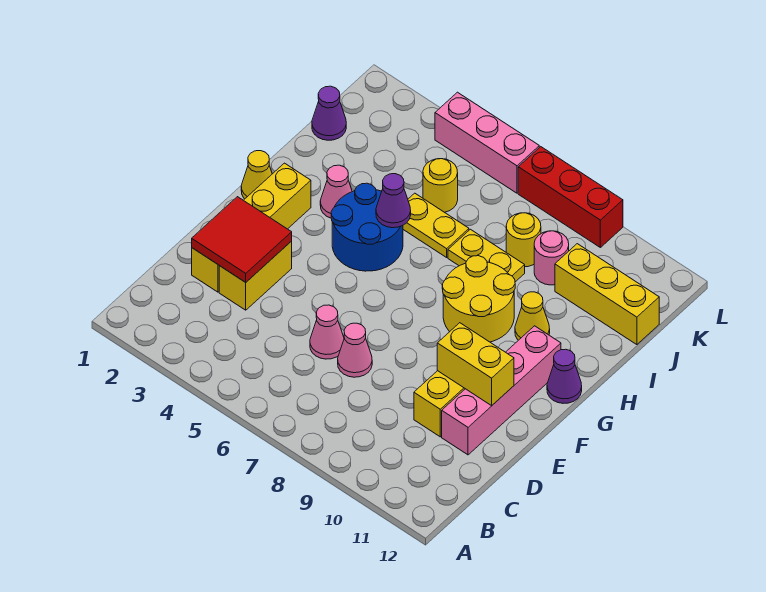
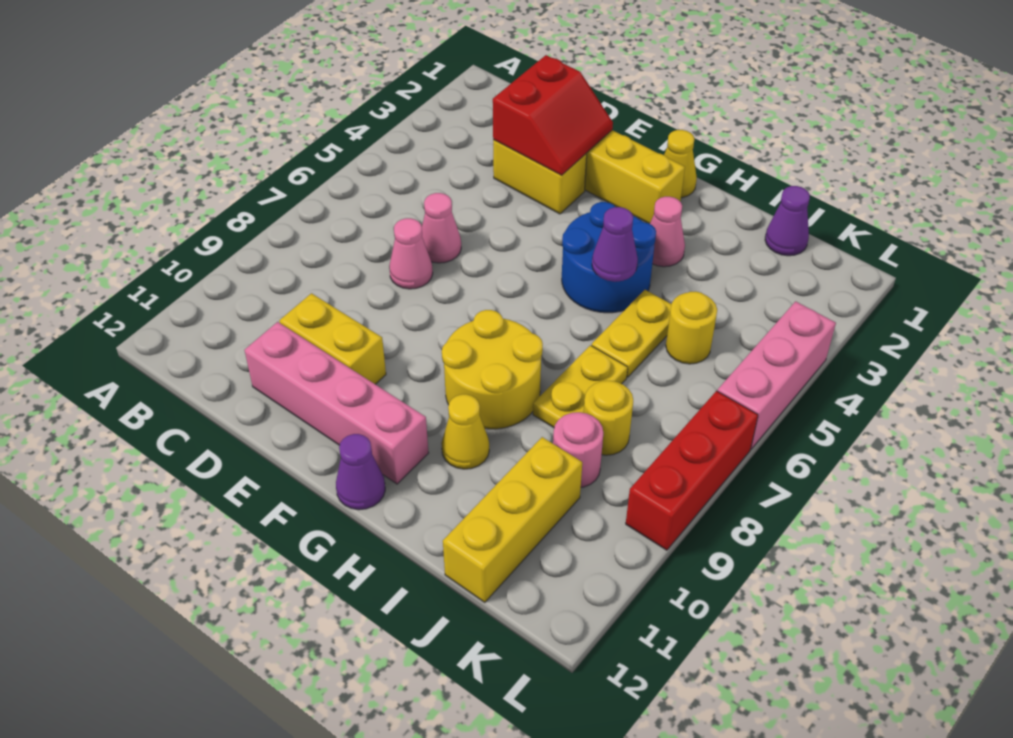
red tile D2:E3 level 2 -> red slope D2:E3 level 2 top D
yellow brick E10:E11 level 2 -> none

